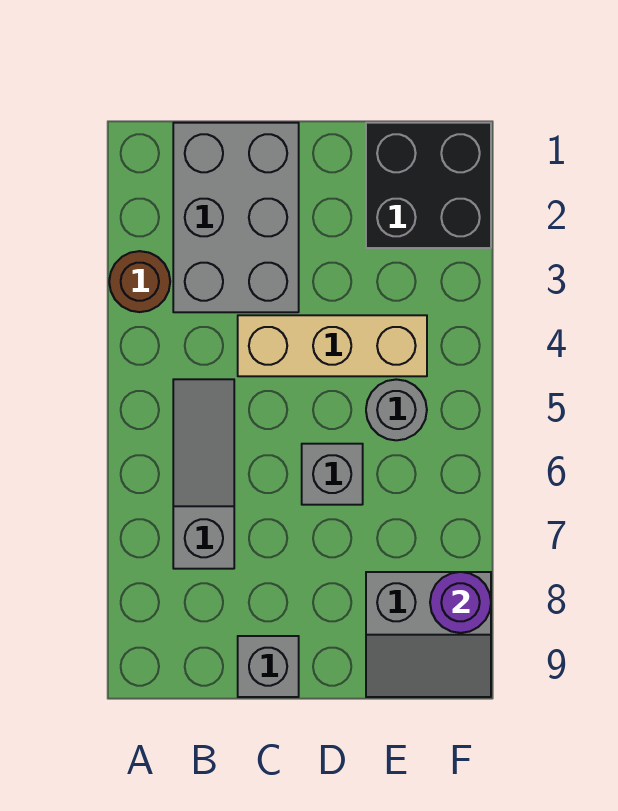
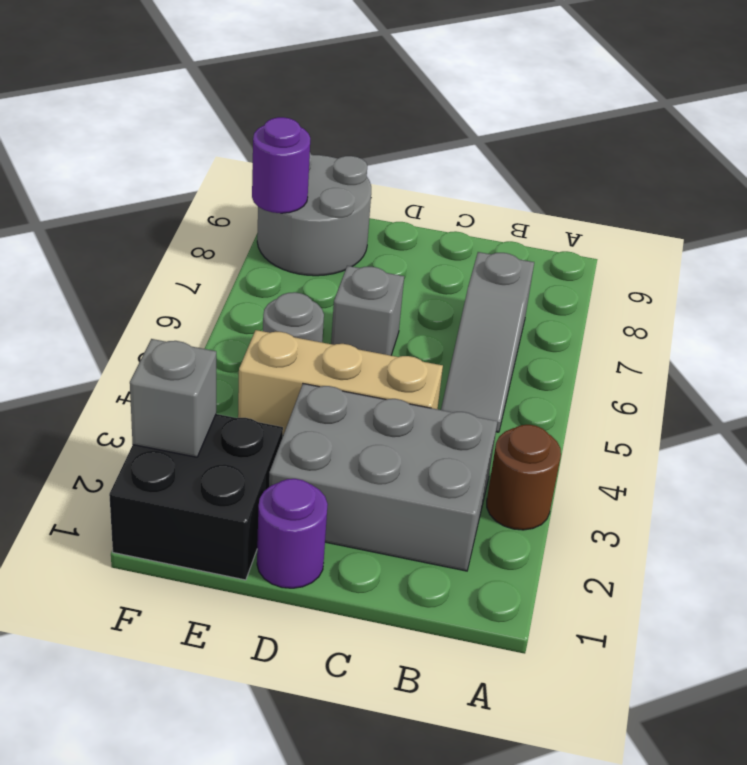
grey brick B1:C3 level 1 -> grey brick B2:D3 level 1
grey brick C9 level 1 -> grey brick F2 level 2
none -> purple round brick D1 level 1
grey slope E8:F9 level 1 top 8 -> grey round brick E8:F9 level 1

